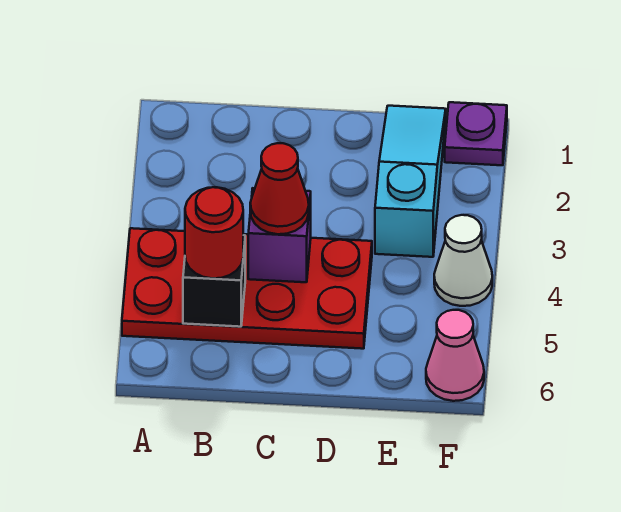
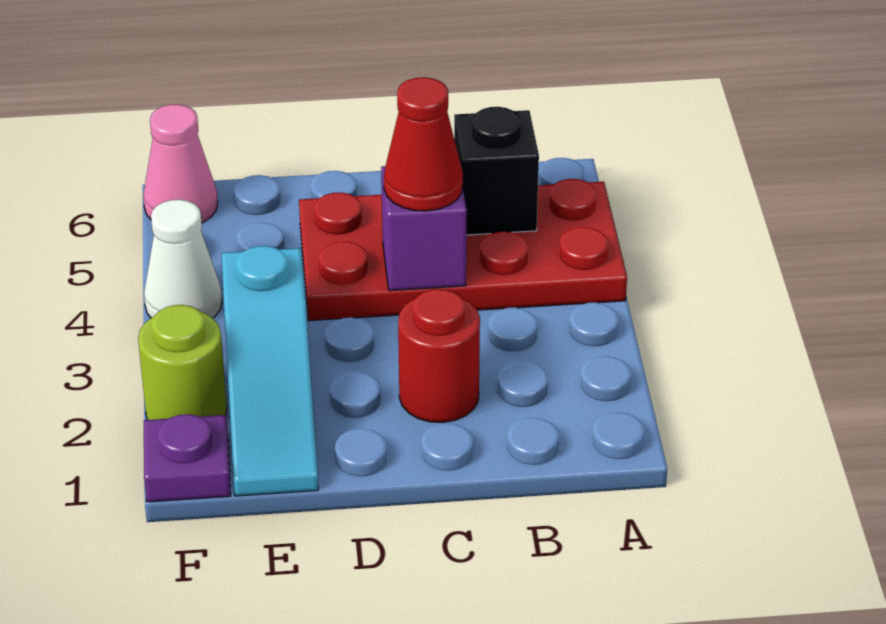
red round brick B5 level 3 -> red round brick C2 level 1
none -> lime round brick F2 level 1

